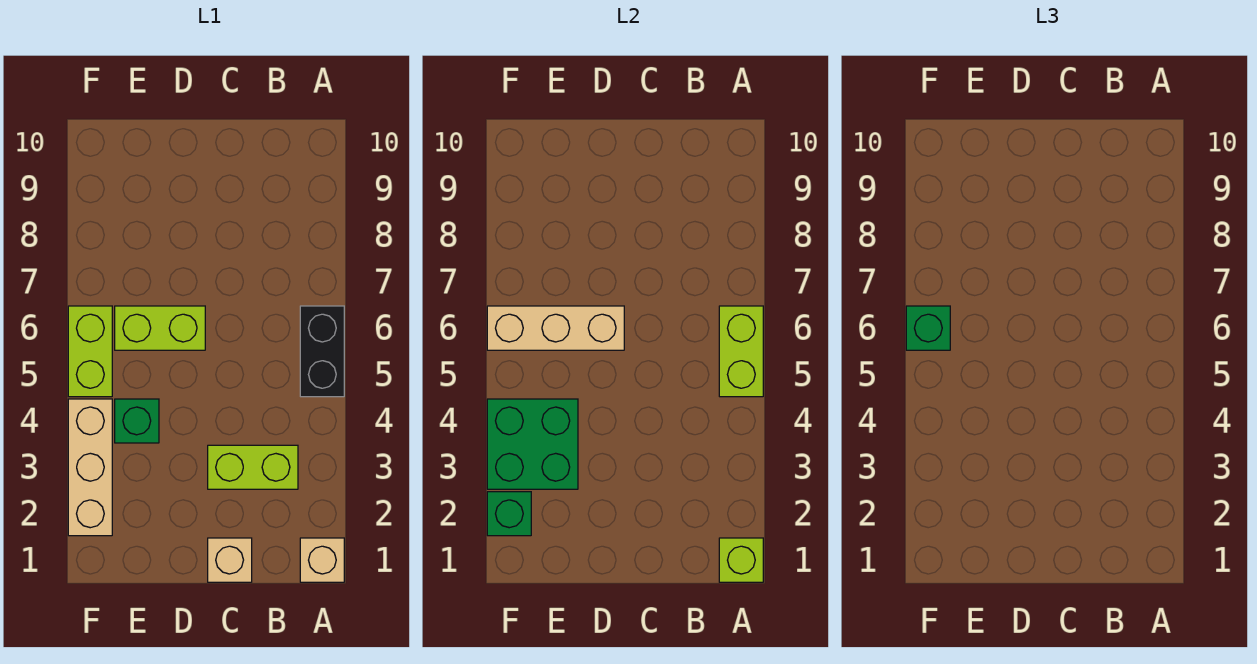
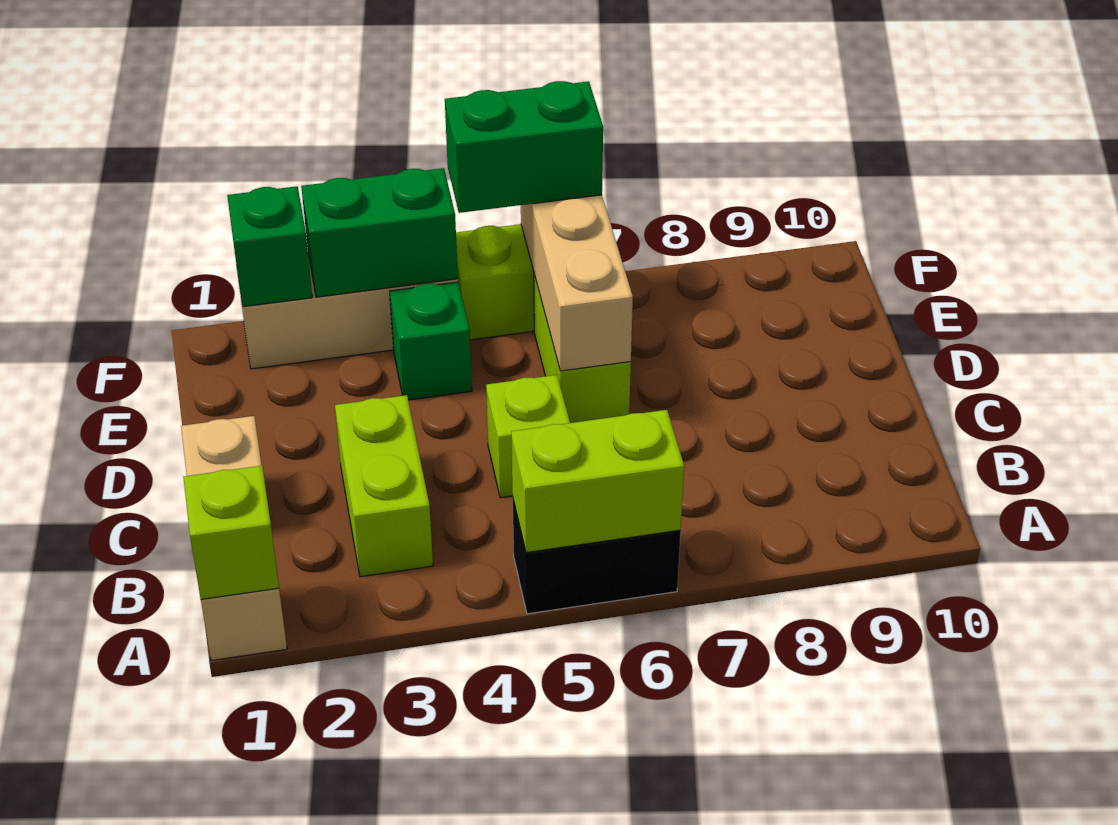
none -> lime brick C5 level 1
green brick E3:F4 level 2 -> green brick F3:F4 level 2
green brick F6 level 3 -> green brick F5:F6 level 3

